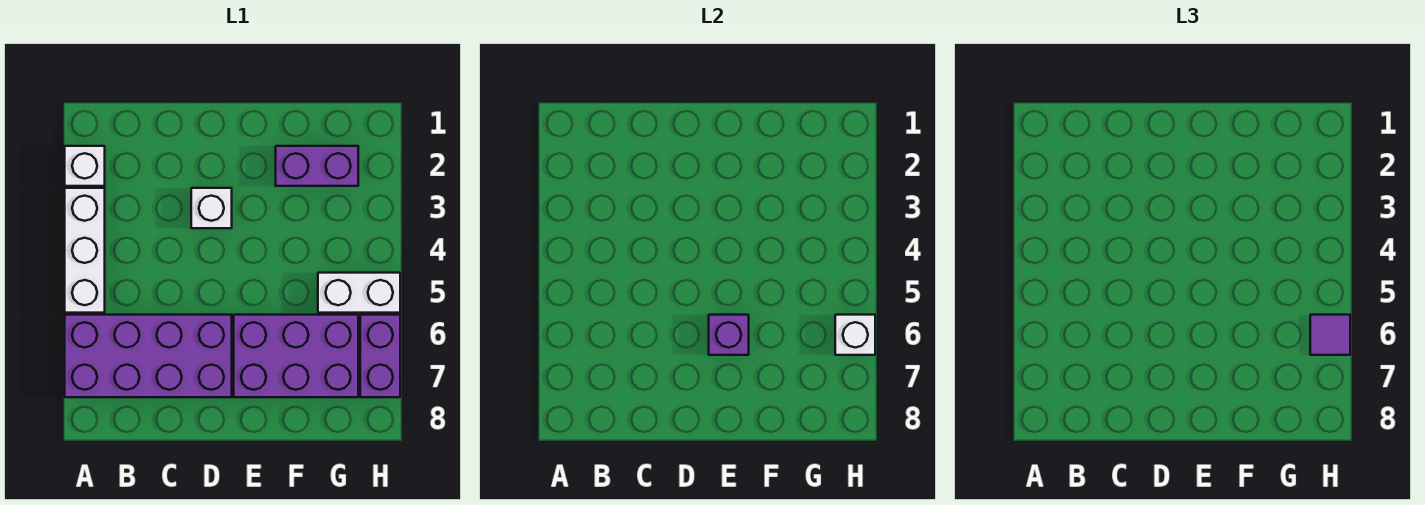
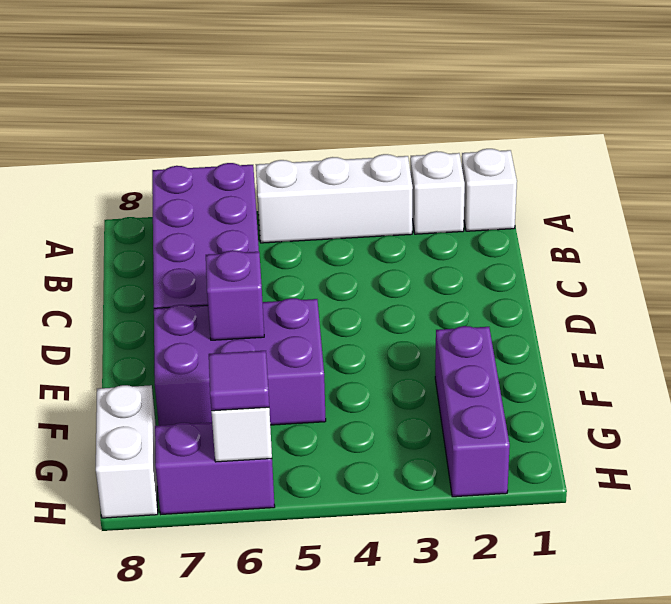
white brick D3 level 1 -> white brick A1 level 1
purple brick E6:G7 level 1 -> purple brick E5:F7 level 1
purple brick F2:G2 level 1 -> purple brick F2:H2 level 1
white brick G5:H5 level 1 -> white brick G8:H8 level 1

